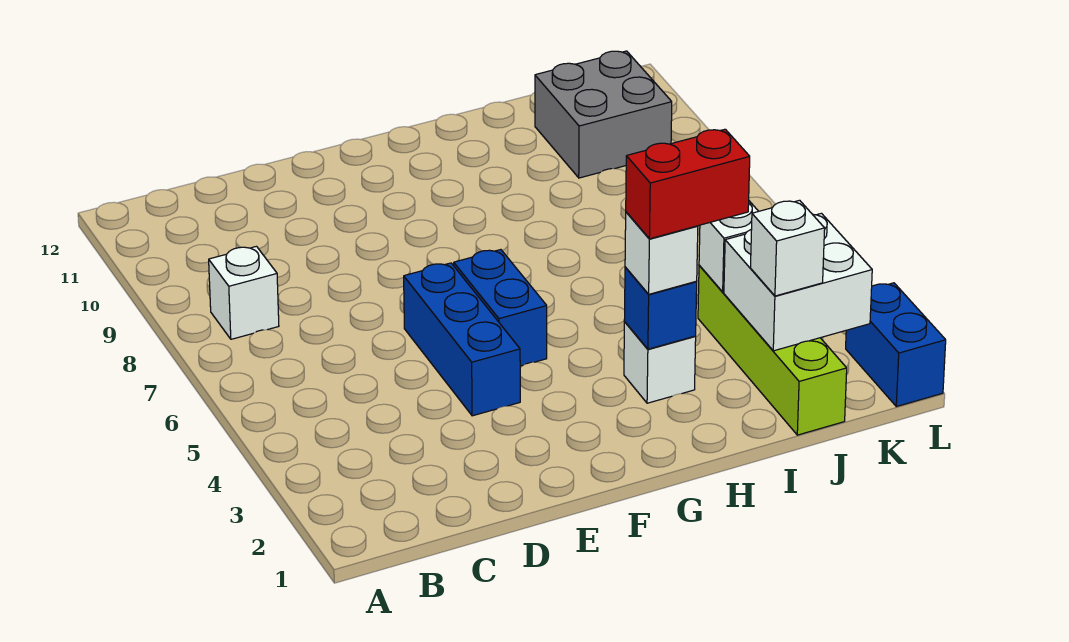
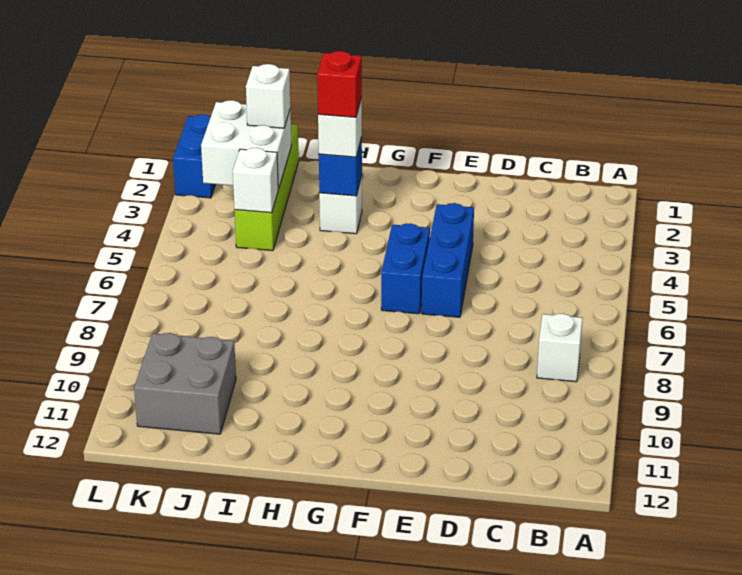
red brick H3:I3 level 4 -> red brick H3 level 4

